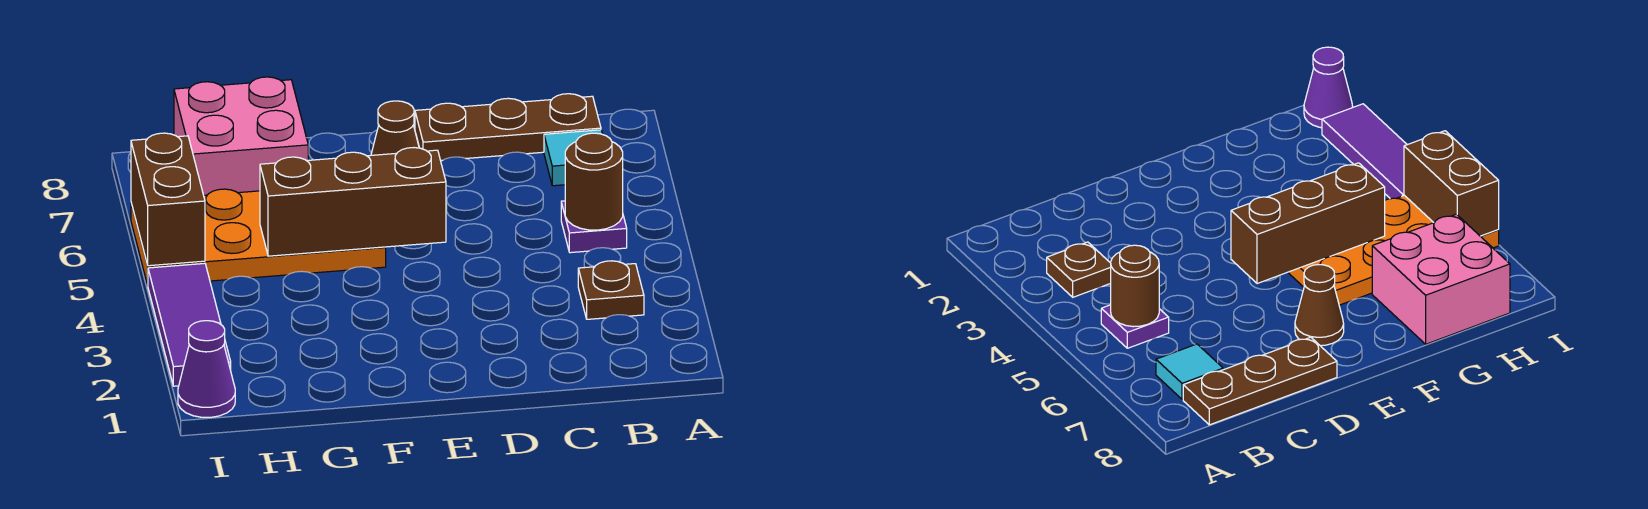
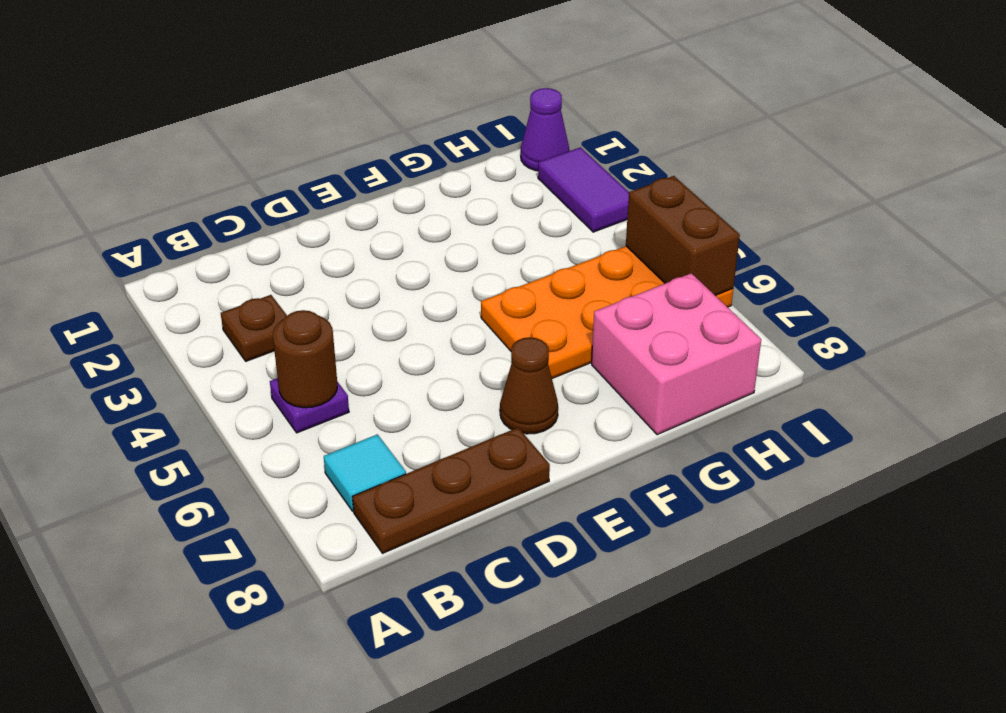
brown brick E5:G5 level 2 -> none
purple tile I2:I4 level 1 -> purple tile I2:I3 level 1

